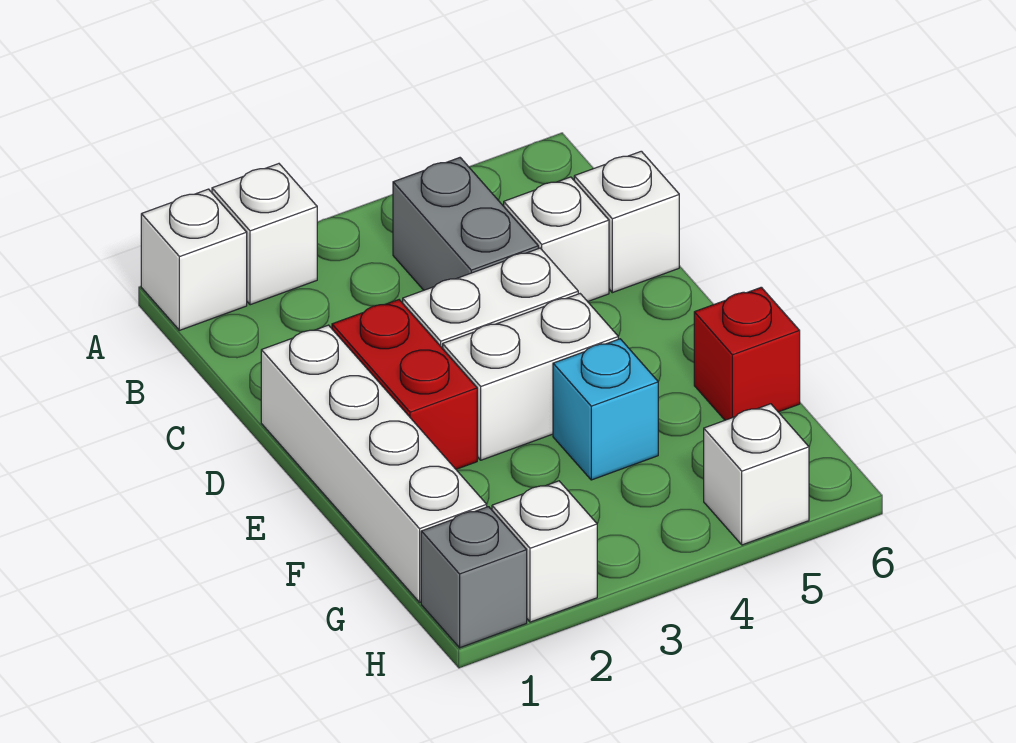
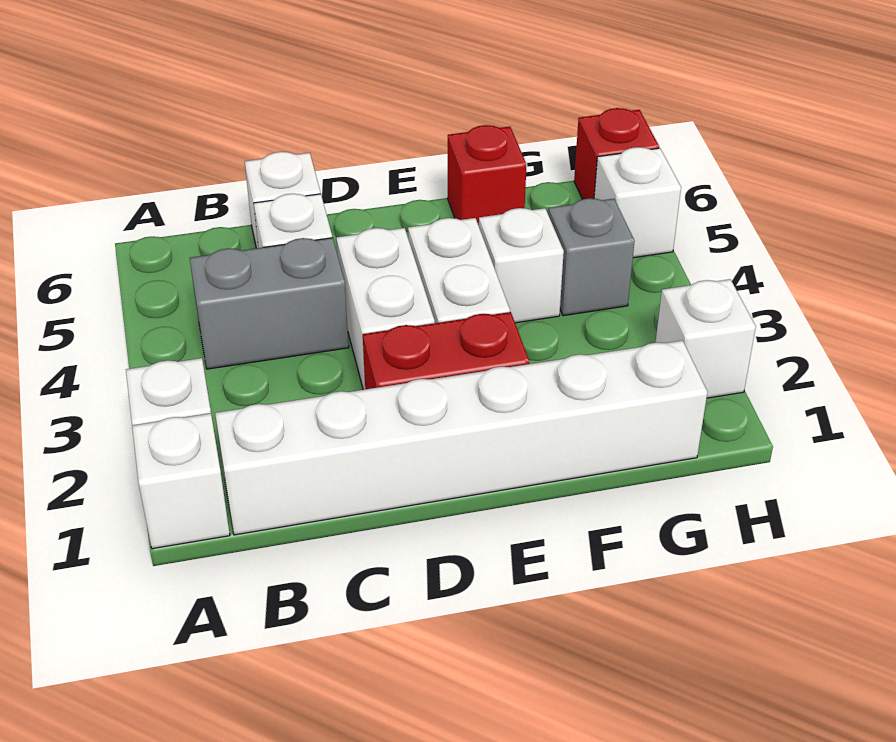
white brick D1:G1 level 1 -> white brick B1:G1 level 1
cyan brick F4 level 1 -> white brick F4 level 1
grey brick H1 level 1 -> grey brick G4 level 1
none -> red brick H6 level 1

